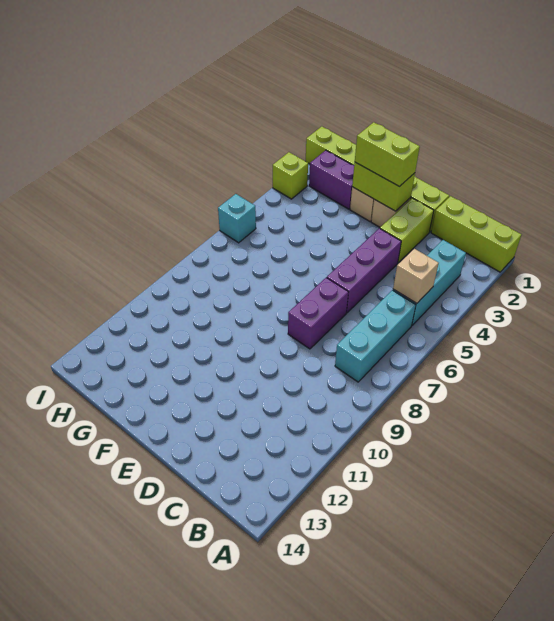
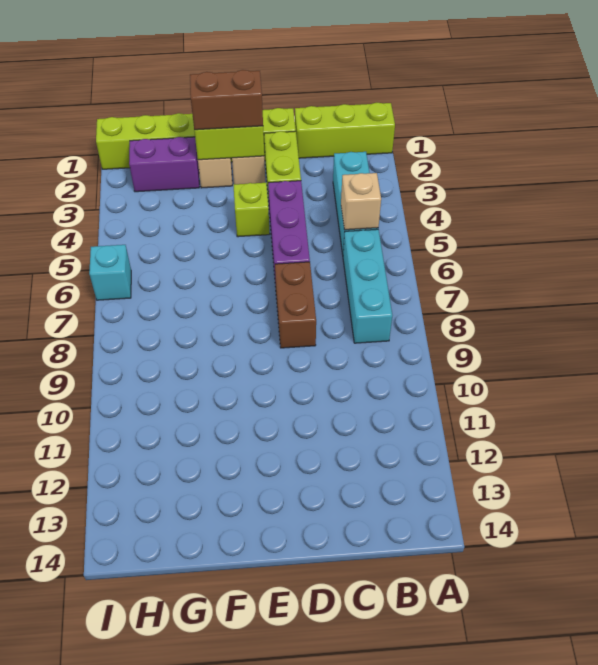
purple brick D7:D8 level 1 -> brown brick D7:D8 level 1
lime brick E2:F2 level 3 -> brown brick E2:F2 level 3
lime brick I3 level 1 -> lime brick E4 level 1

